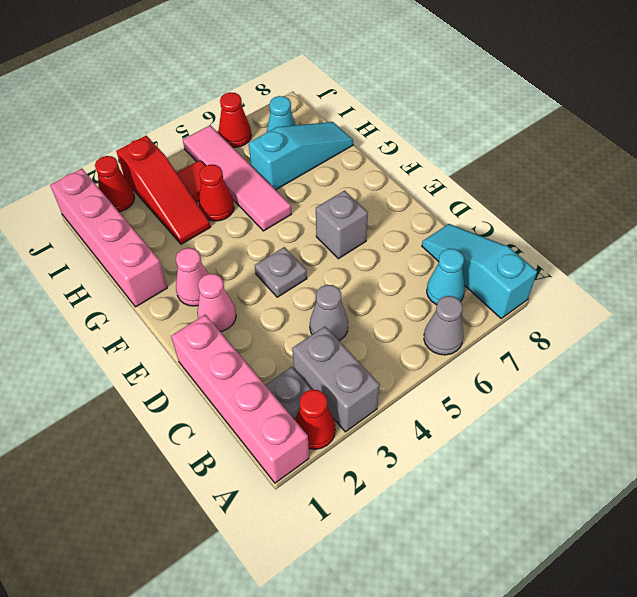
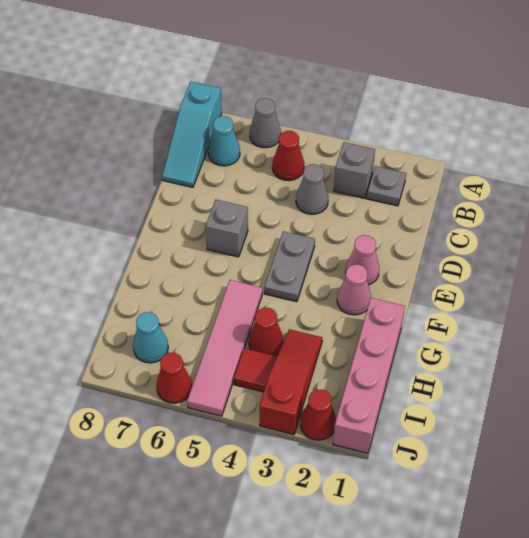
pink brick A1:D1 level 1 -> none
red cone A2 level 1 -> red cone B5 level 1
grey brick A3:B3 level 1 -> grey brick B3 level 1
grey plate E4 level 1 -> grey plate E4:F4 level 1
cyan slope H6:H8 level 1 top 6 -> none

